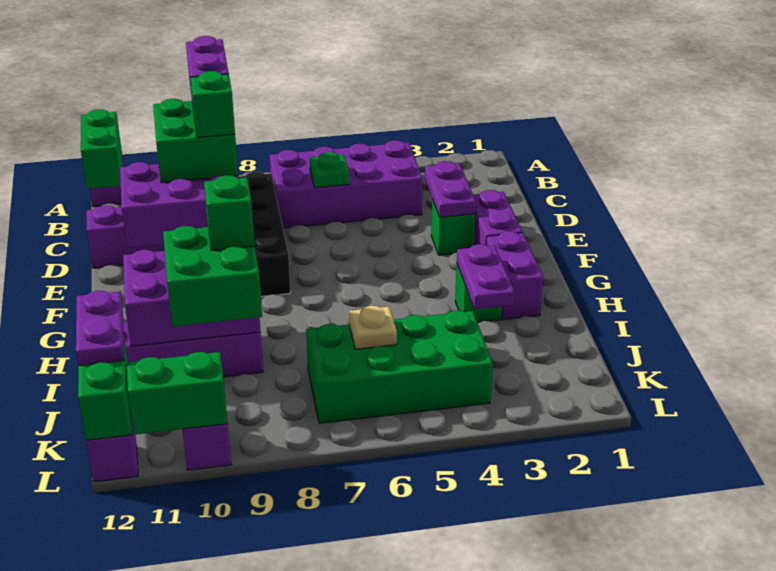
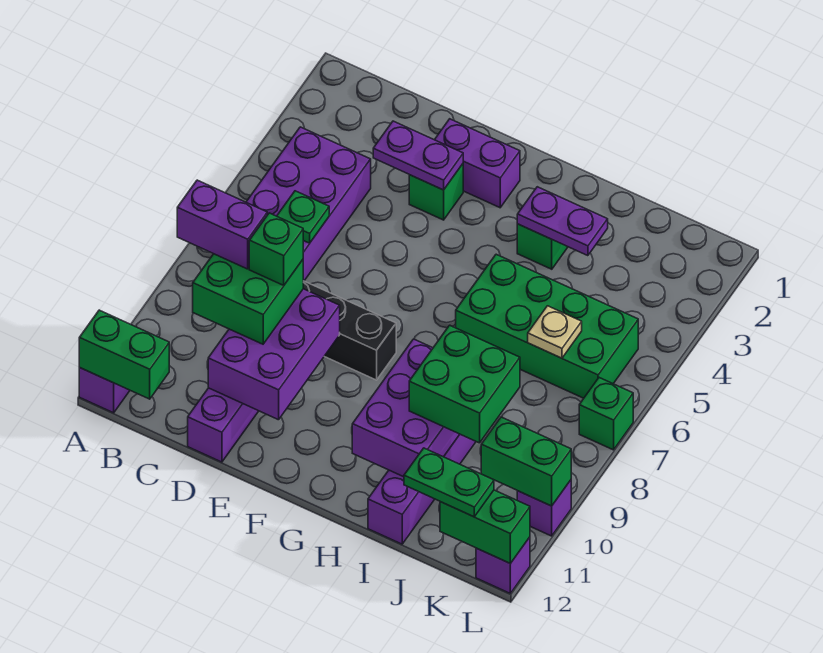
purple brick G2:H2 level 1 -> none
green brick I9 level 4 -> green brick L7 level 1
green brick J4:K7 level 1 -> green brick H5:K6 level 1
purple plate J12:K12 level 3 -> green plate J12:K12 level 3
green brick L10:L11 level 2 -> green brick K10:L10 level 2

